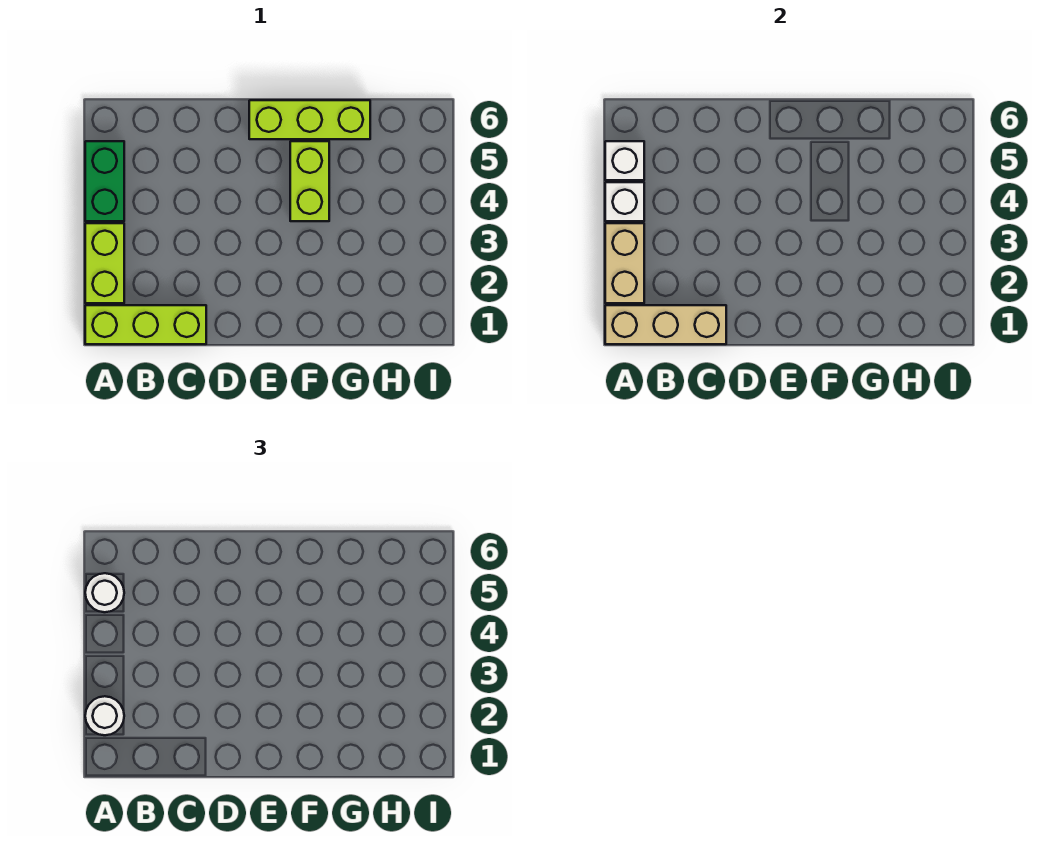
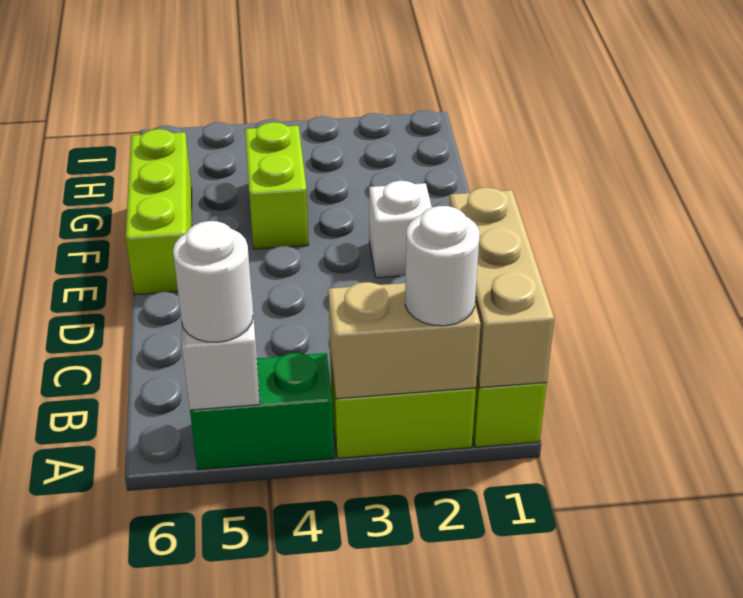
white brick A4 level 2 -> white brick E2 level 1
lime brick F4:F5 level 1 -> lime brick F4:G4 level 1

